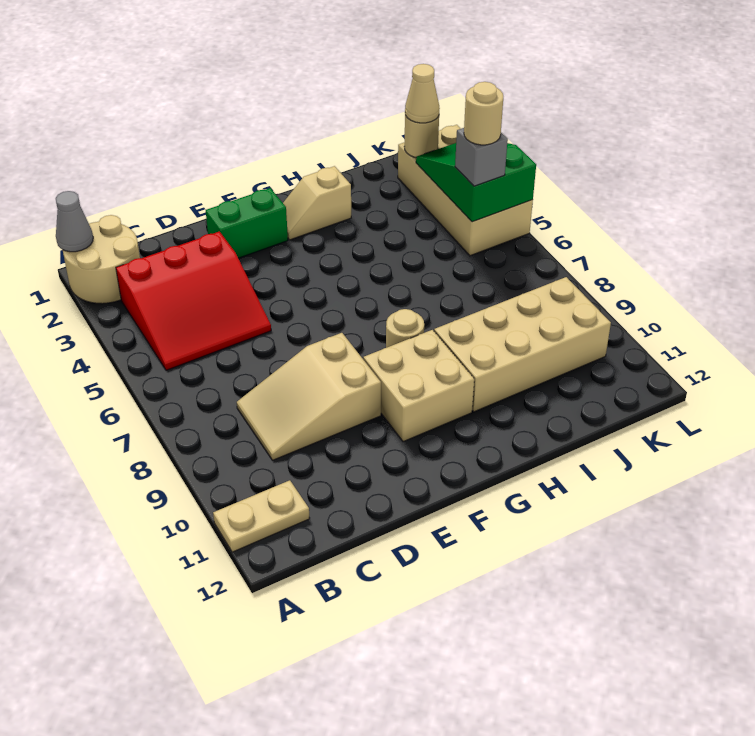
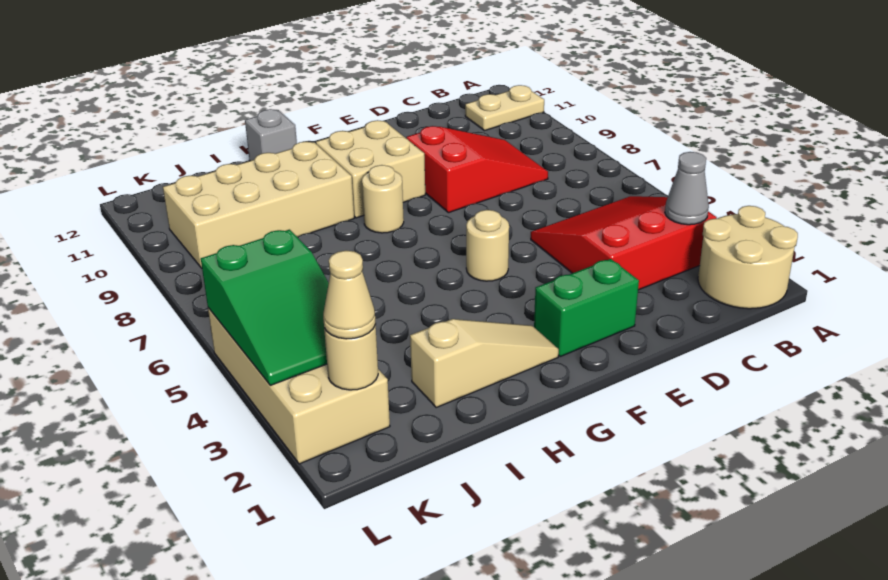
grey cone A1 level 2 -> grey cone B3 level 2
tan slope C8:E9 level 1 top E -> red slope C8:E9 level 1 top E
tan slope G2:H2 level 1 top H -> tan slope G2:I2 level 1 top I
grey brick K5 level 3 -> grey brick H12 level 1
tan round brick K5 level 4 -> tan round brick F5 level 1

